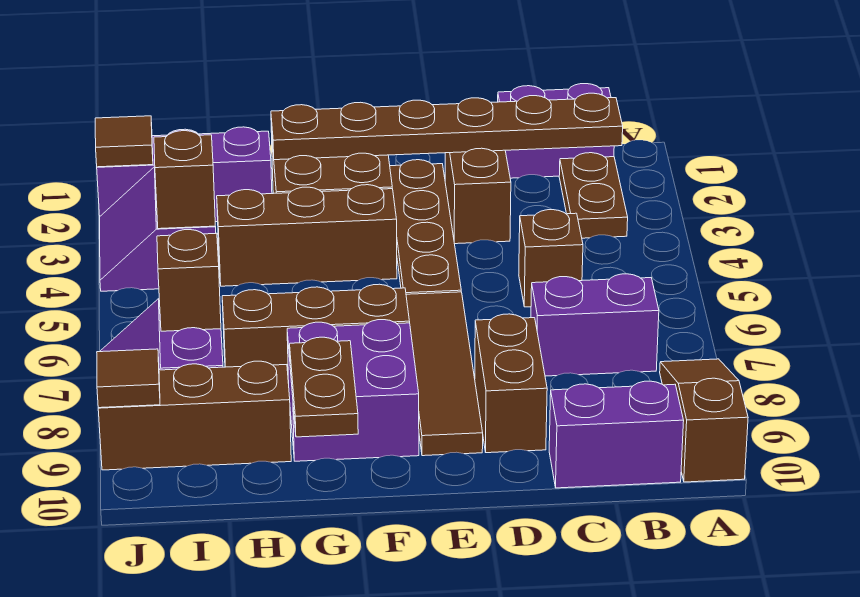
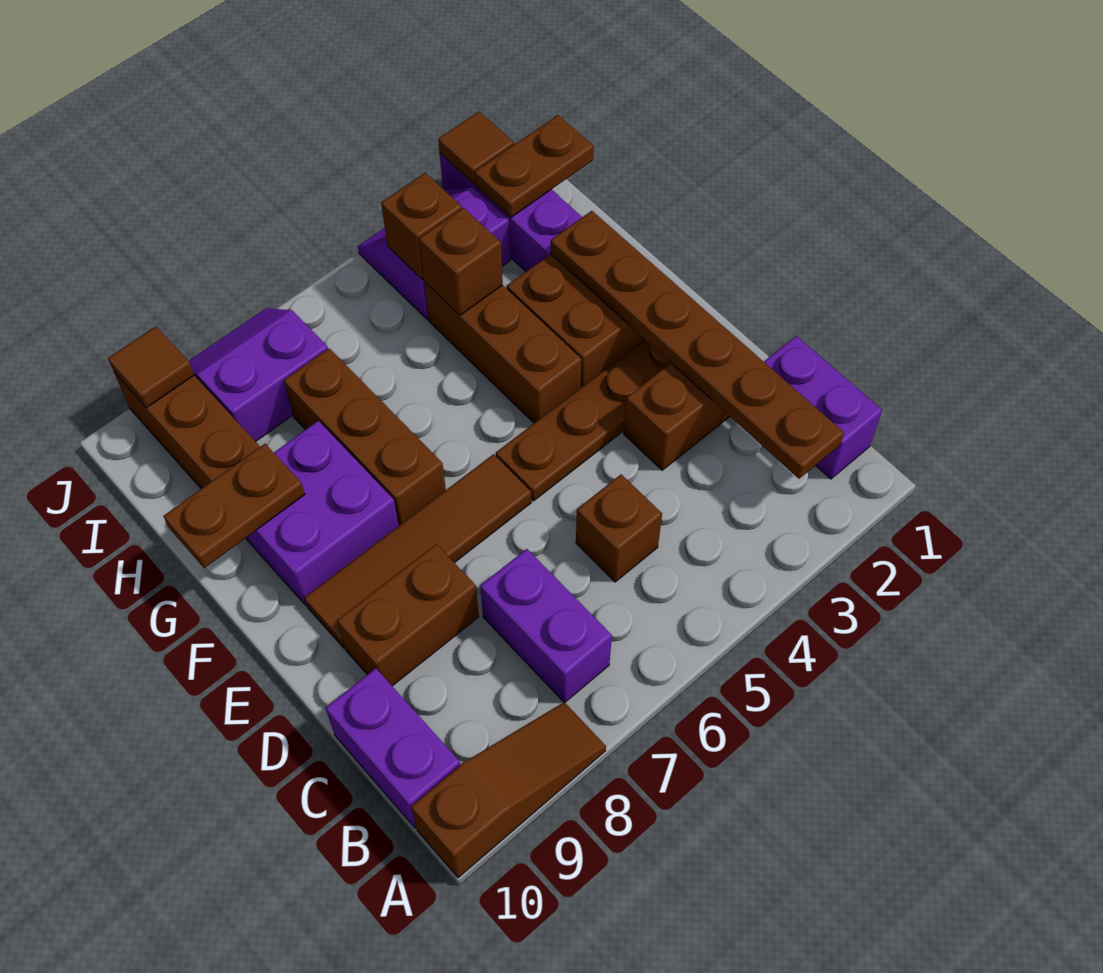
brown plate B2:B3 level 1 -> brown plate I1:I2 level 2
brown brick I7 level 2 -> brown brick H4 level 2

